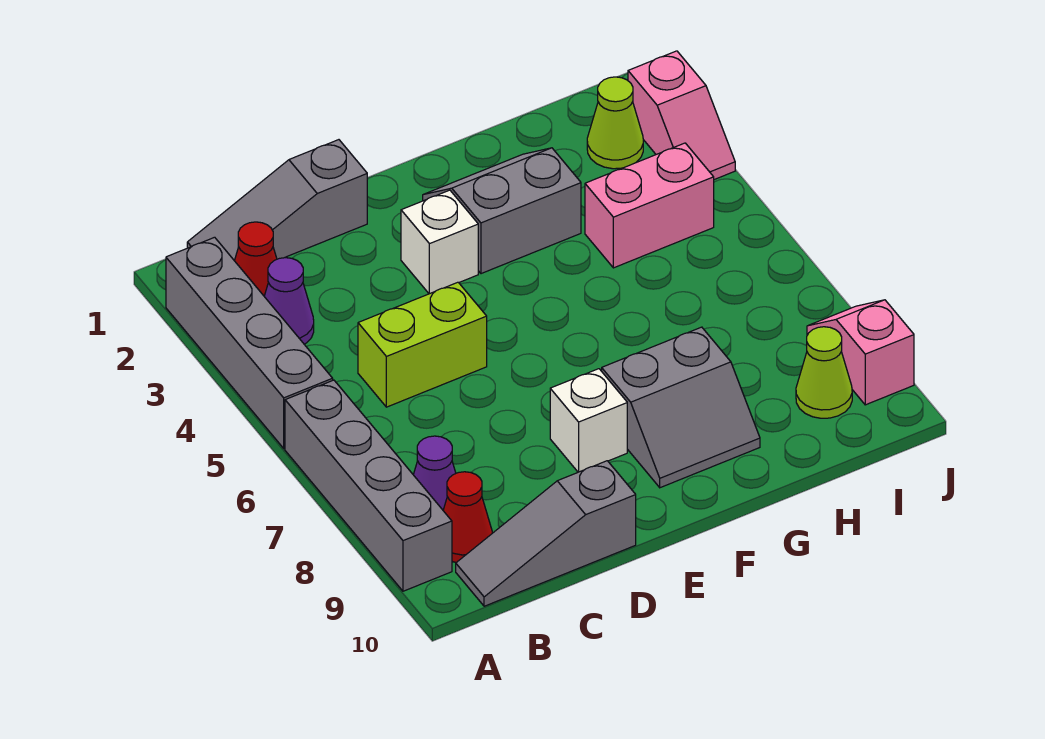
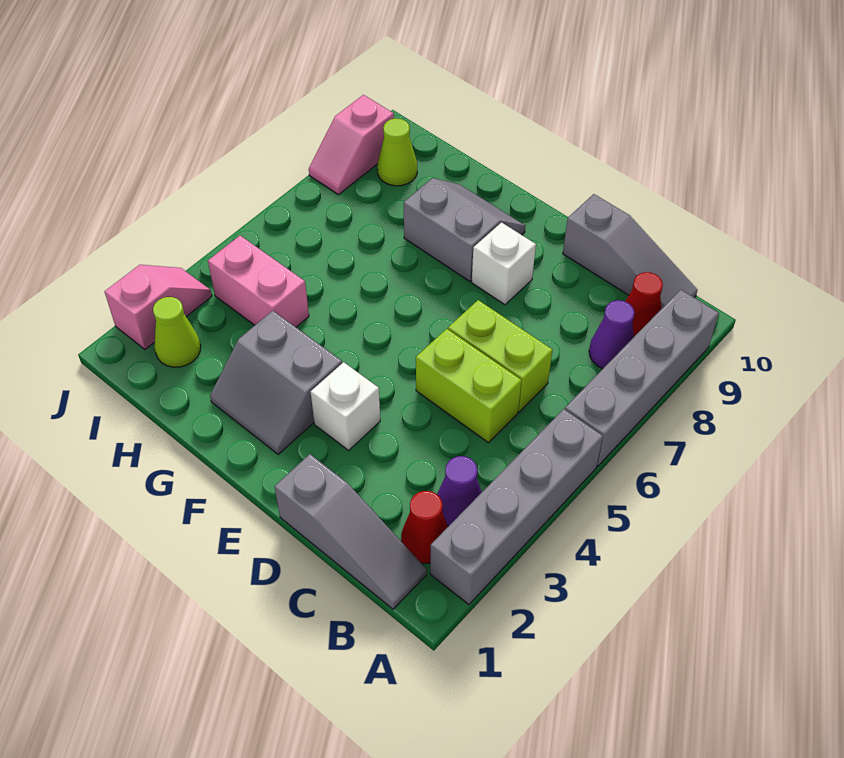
none -> lime brick C6:D6 level 1

